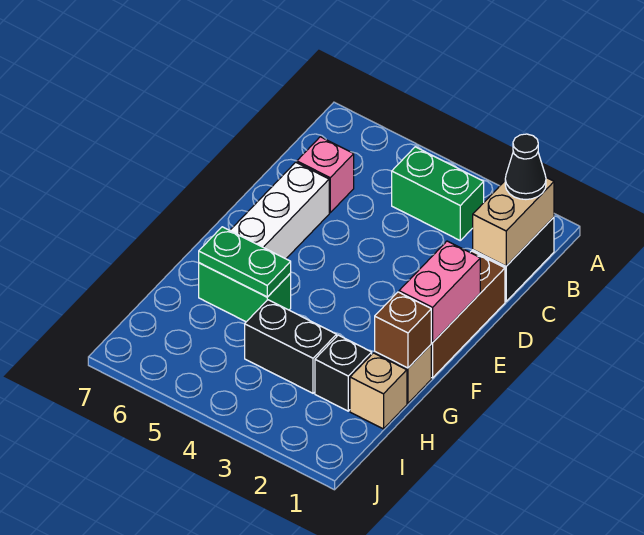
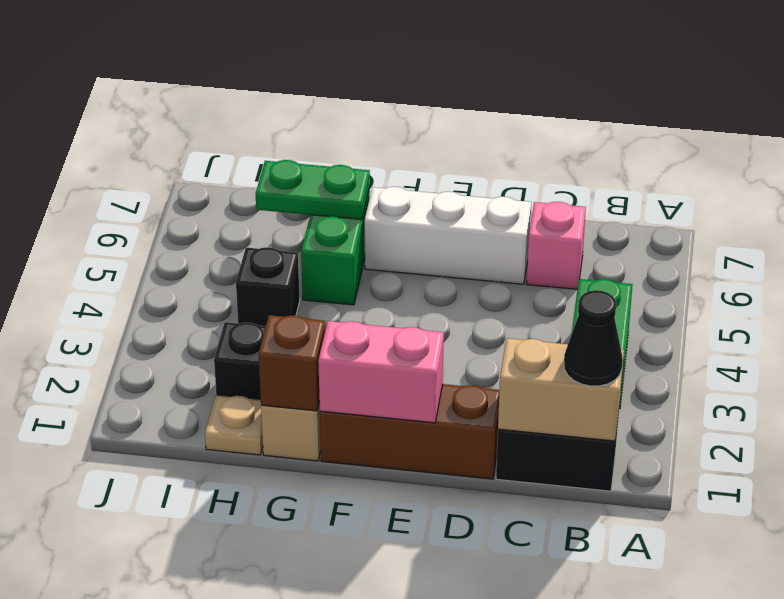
green plate G5:G6 level 2 -> green plate G6:H6 level 2
tan brick H1 level 1 -> tan plate H1 level 1
black brick H3:H4 level 1 -> black brick H4 level 1

